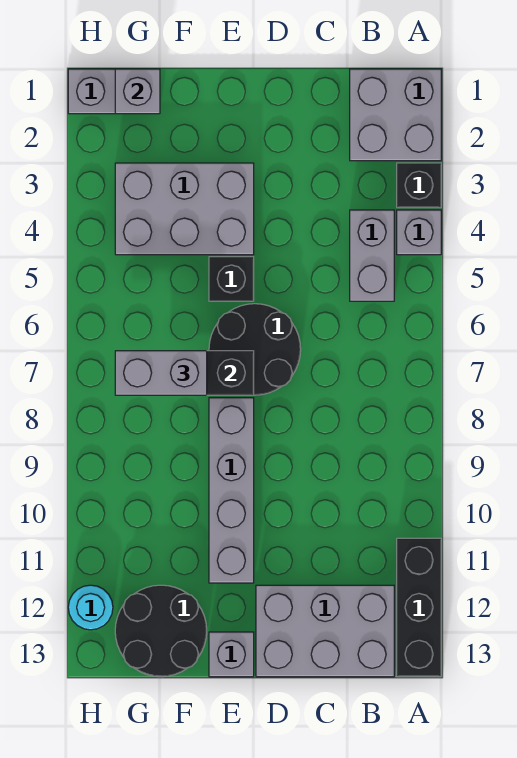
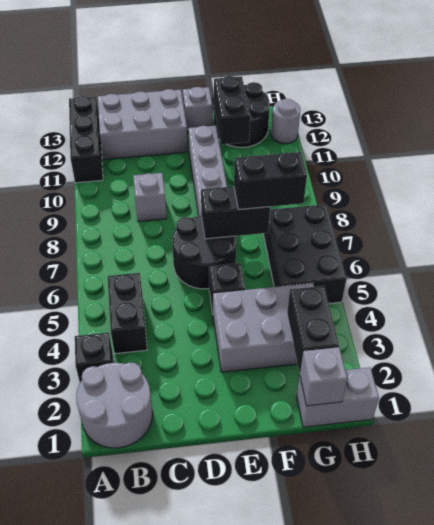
grey brick A1:B2 level 1 -> grey round brick A1:B2 level 1
grey brick A4 level 1 -> grey brick C9 level 1
grey brick B4:B5 level 1 -> black brick B4:B5 level 1
grey brick F7:G7 level 3 -> black brick F7:G7 level 3
none -> black brick F11:F12 level 2
none -> black brick G2:G3 level 2
none -> black brick G5:H7 level 1
cyan round brick H12 level 1 -> grey round brick H12 level 1

